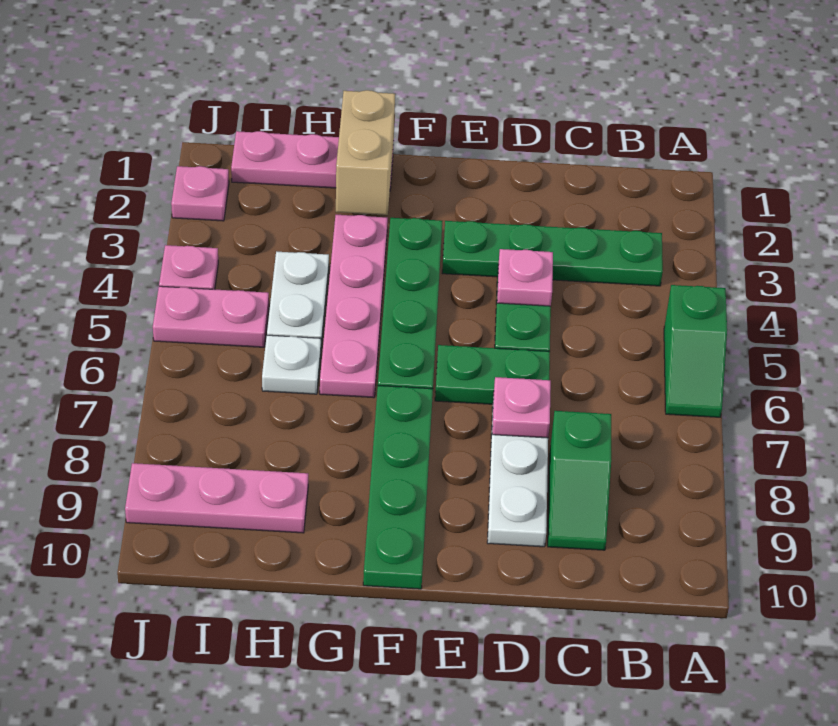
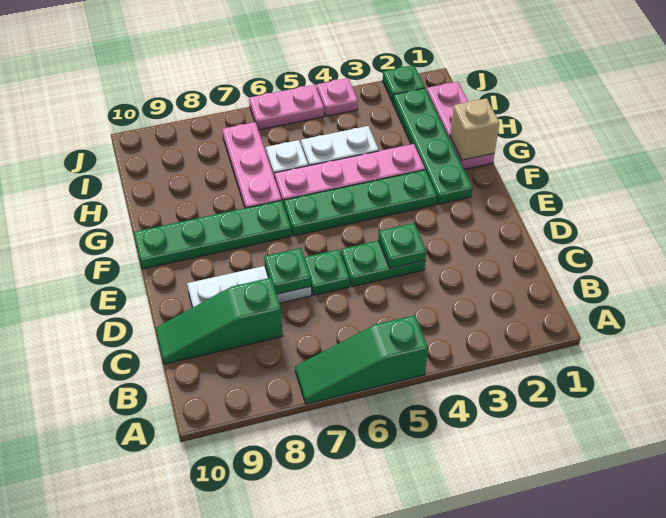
green slope A5:A6 level 1 top 5 -> green slope A5:A7 level 1 top 5
green plate B3:E3 level 1 -> green plate F2:I2 level 1
green slope C8:C9 level 1 top 8 -> green slope C8:C10 level 1 top 8
pink plate D4 level 2 -> green plate D4 level 2
green plate D6:E6 level 1 -> green plate D6 level 1
pink plate D7 level 2 -> green plate D7 level 2
tan brick G1:G2 level 2 -> tan brick G1 level 2
pink plate H9:J9 level 1 -> pink plate G7:I7 level 1
pink plate I5:J5 level 1 -> pink plate J5:J6 level 1
pink plate J2 level 1 -> green plate J2 level 1

